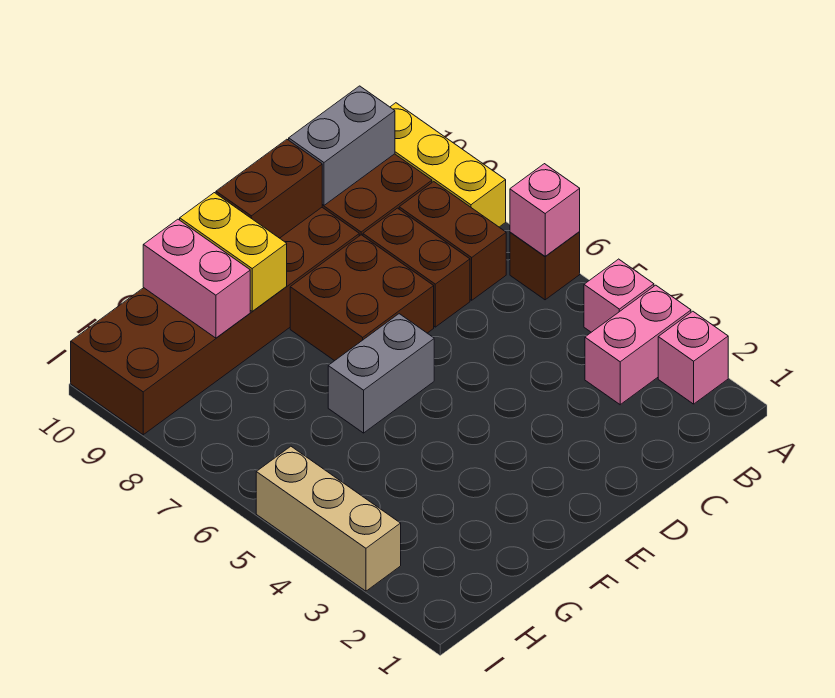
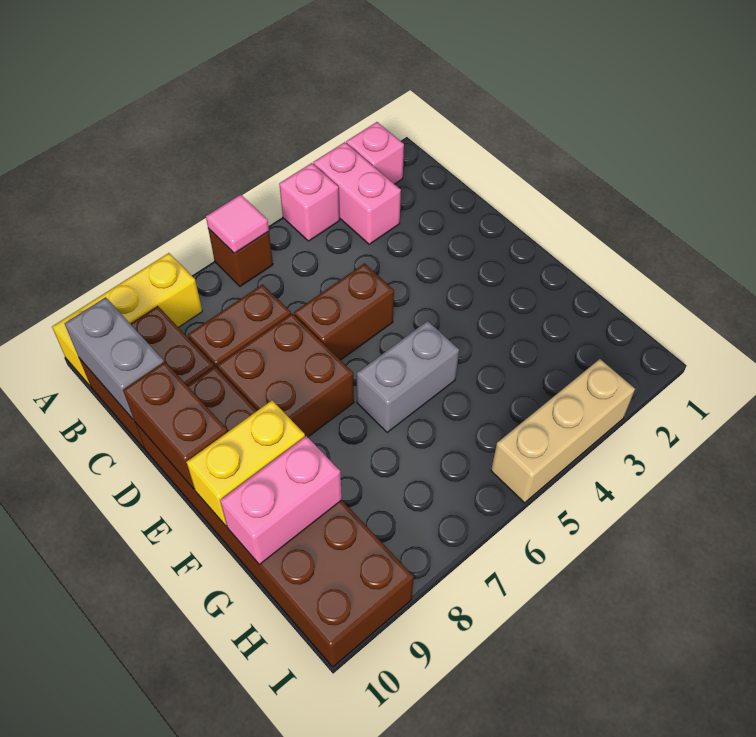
pink brick A6 level 2 -> pink tile A6 level 2
brown brick B7:B8 level 1 -> brown brick D5:D6 level 1
grey brick E6:F6 level 1 -> grey brick F5:F6 level 1

